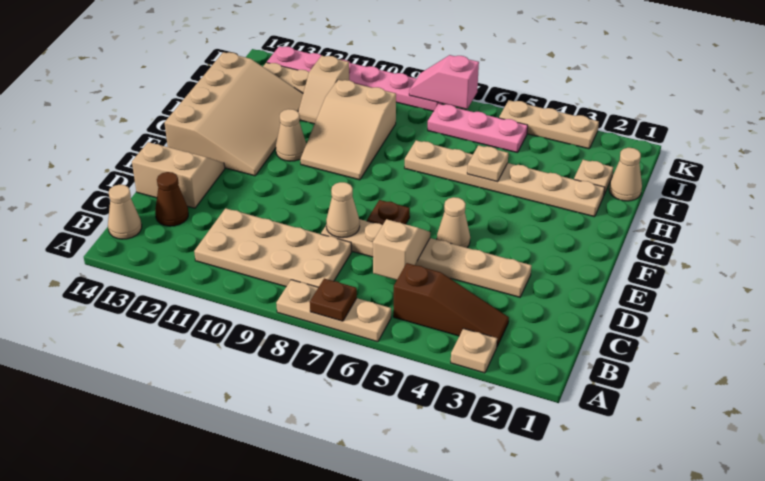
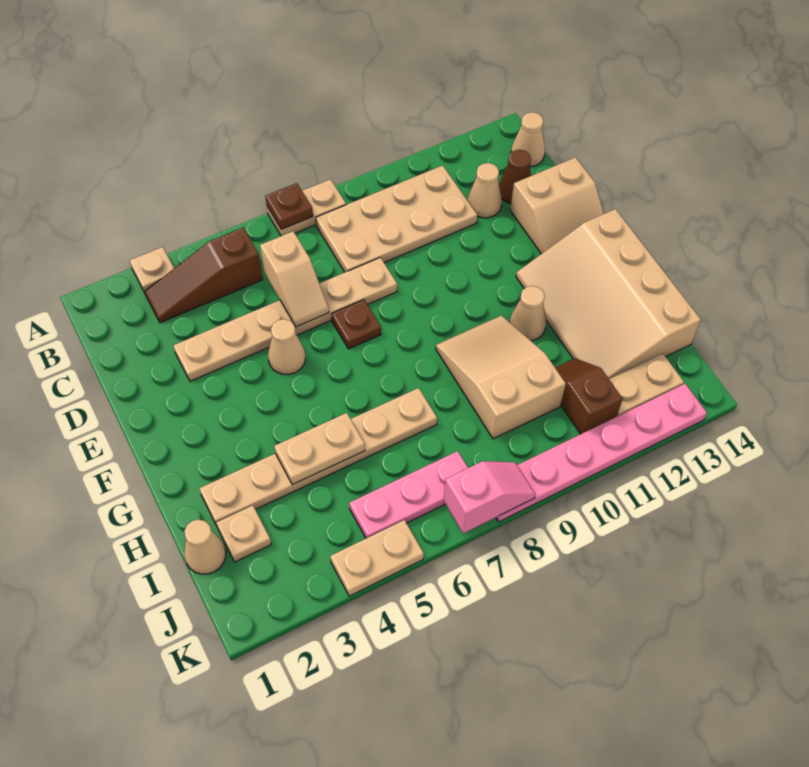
tan plate A6:A8 level 1 -> tan plate A7:A8 level 1
tan cone D8 level 2 -> tan cone C12 level 1
tan plate H5 level 2 -> tan plate H4:H5 level 2
tan slope I11:J11 level 1 top J -> brown slope I11:J11 level 1 top J
tan plate K3:K5 level 1 -> tan plate K4:K5 level 1

